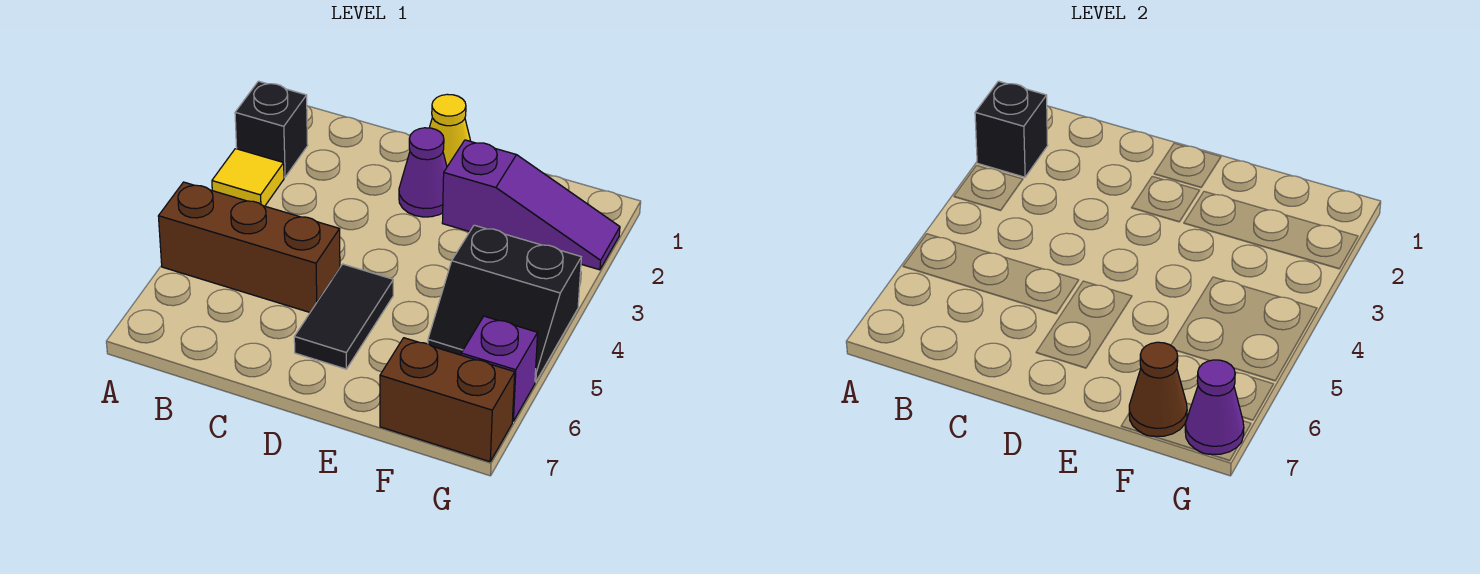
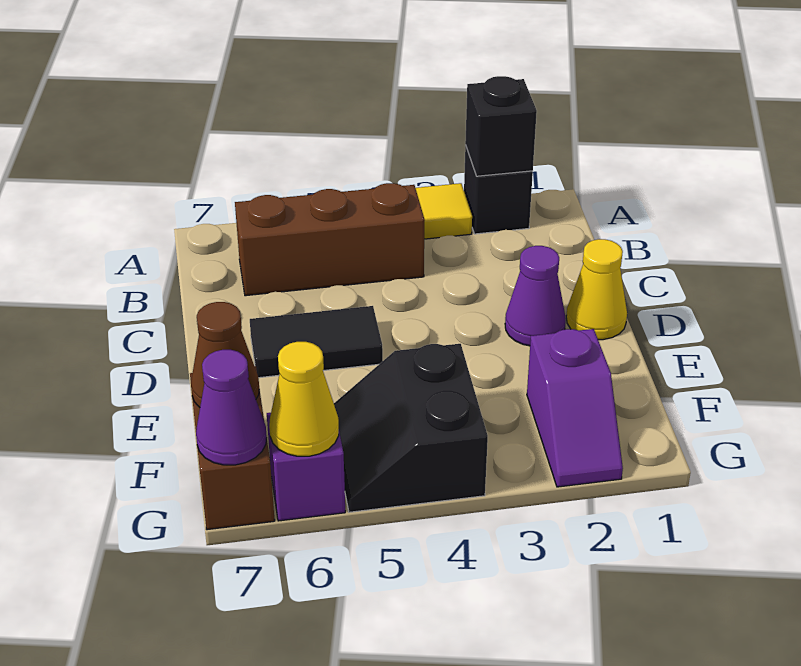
brown brick A5:C5 level 1 -> brown brick B4:B6 level 1
purple slope E2:G2 level 1 top E -> purple slope F2:G2 level 1 top F
none -> yellow cone G6 level 2

